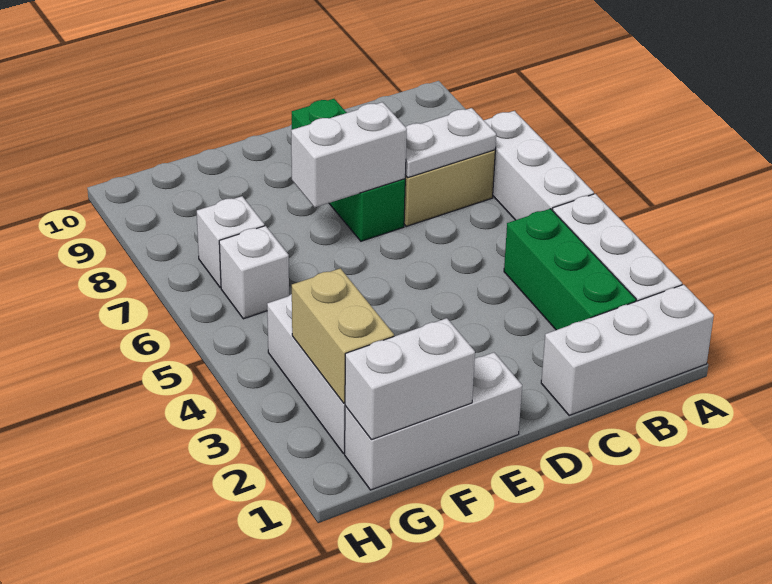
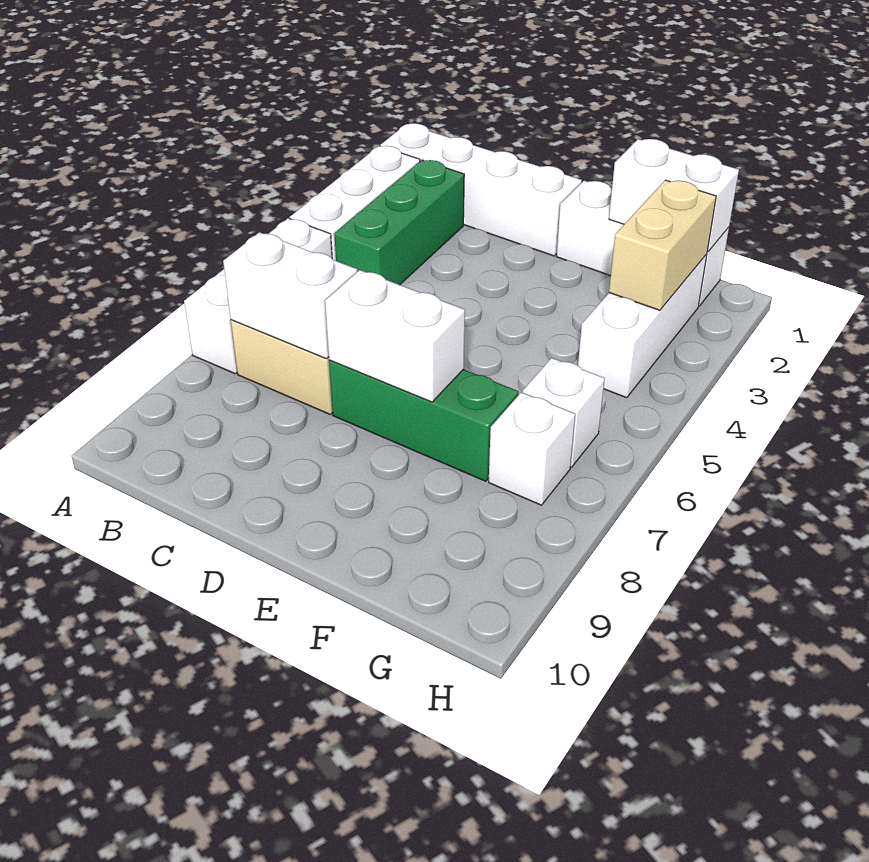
white brick A1:C1 level 1 -> white brick A1:D1 level 1
white plate B7:C7 level 2 -> white brick B7:C7 level 2
green brick D7:D9 level 1 -> green brick D7:F7 level 1

